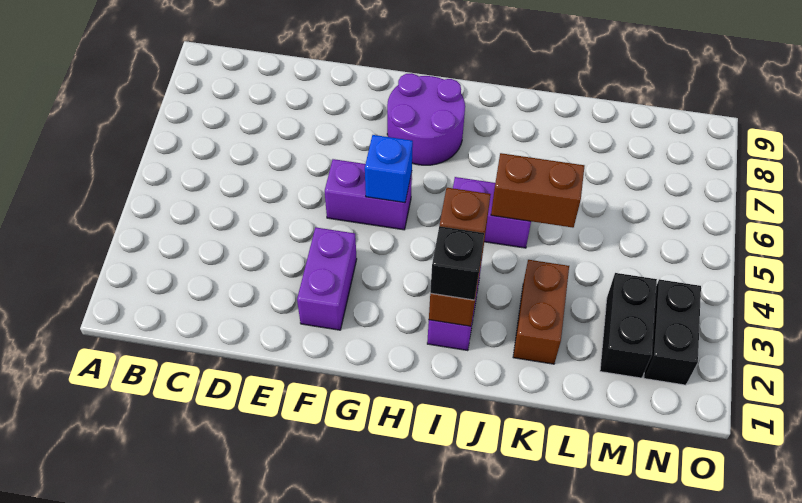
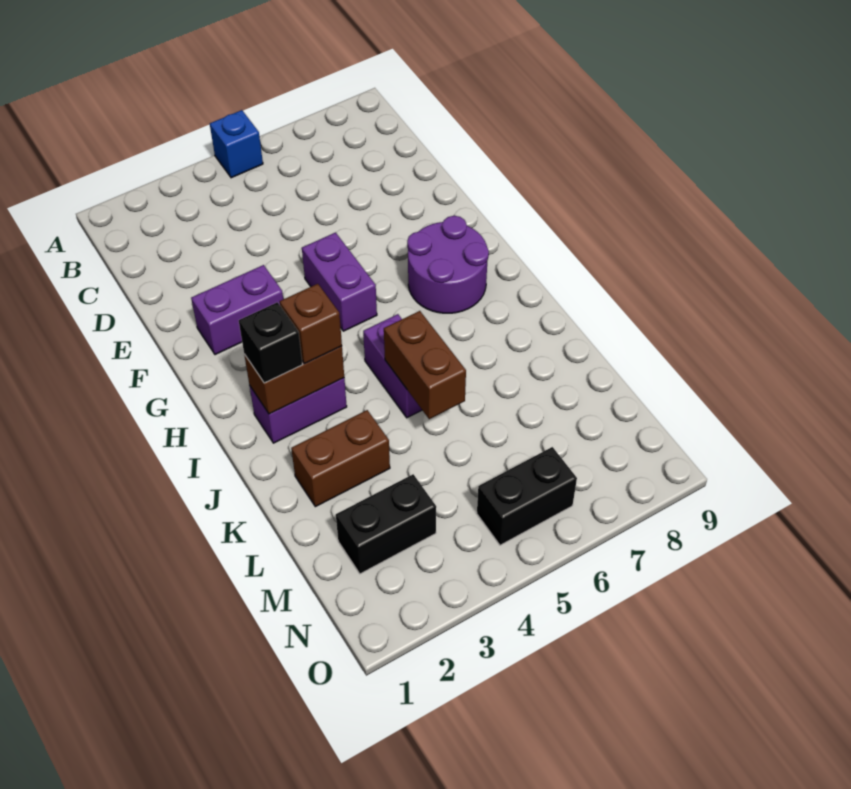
blue brick G5 level 2 -> blue brick A5 level 1
black brick N2:N3 level 1 -> black brick N5:N6 level 1

